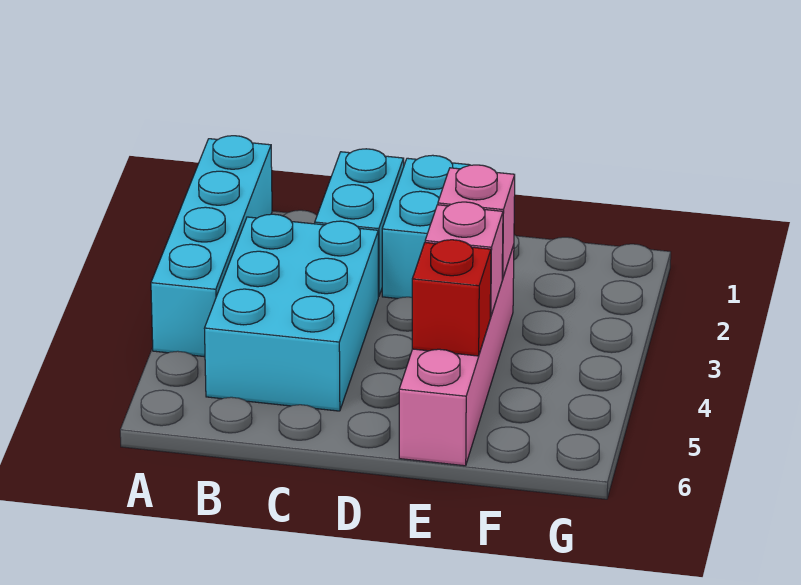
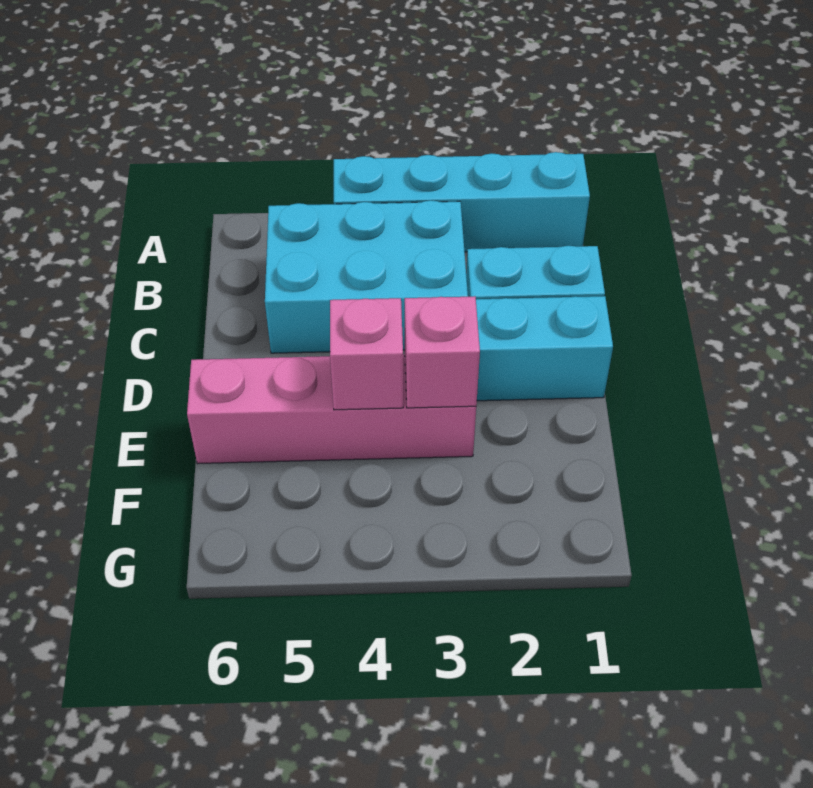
red brick E5 level 2 -> none

